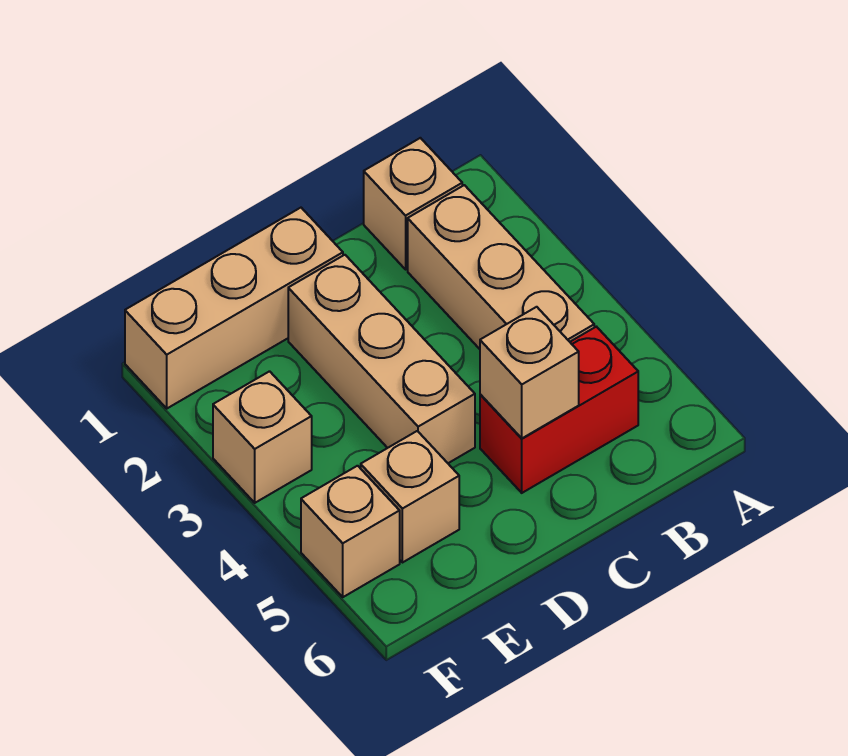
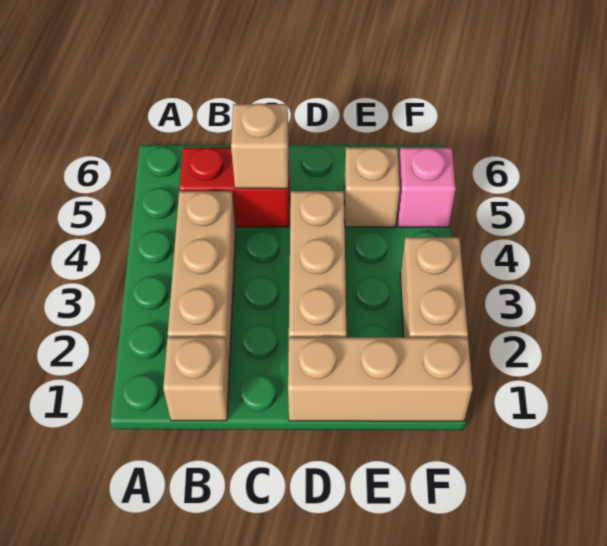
tan brick F3 level 1 -> tan brick F2:F3 level 1
tan brick F5 level 1 -> pink brick F5 level 1

